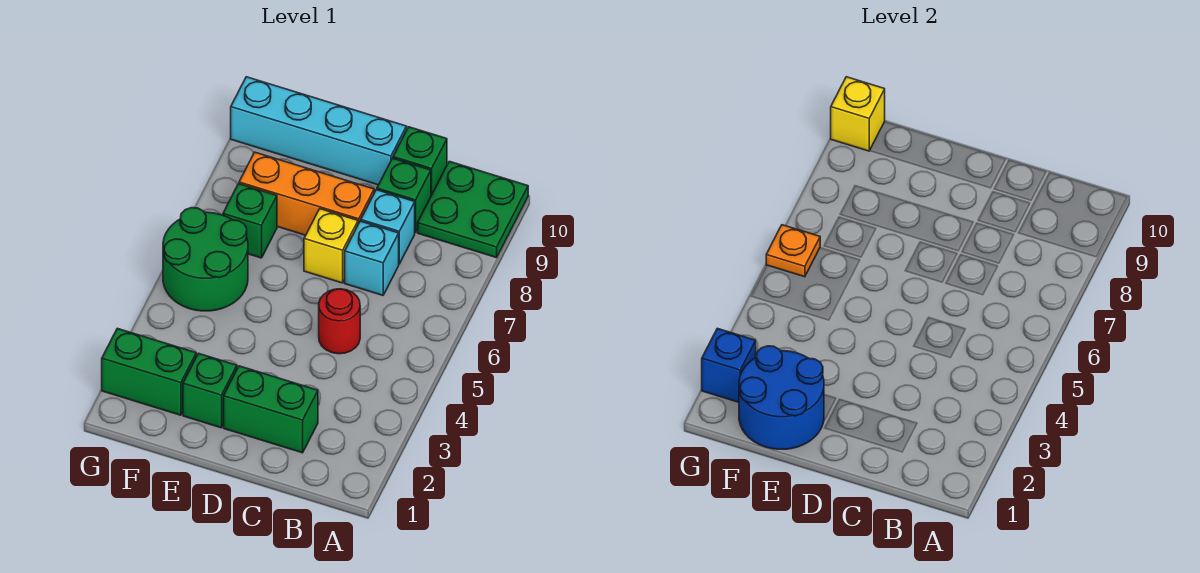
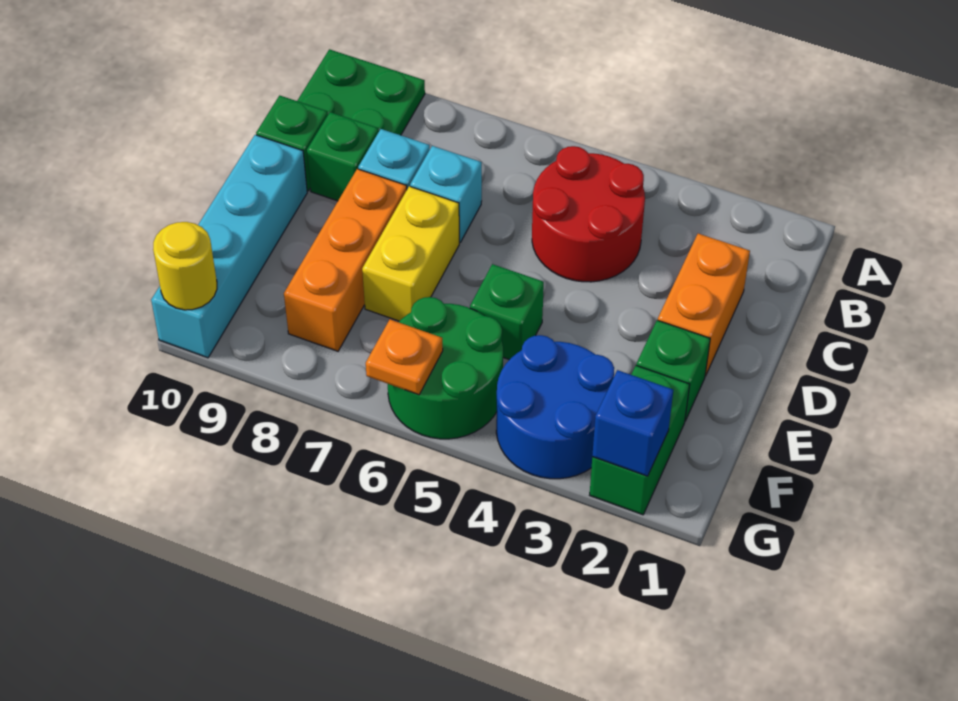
green brick C2:D2 level 1 -> orange brick C2:D2 level 1
red round brick C5 level 1 -> red round brick B4:C5 level 1
yellow brick D7 level 1 -> yellow brick D7:E7 level 1
blue round brick E1:F2 level 2 -> blue round brick F3:G4 level 1
green brick F7 level 1 -> green brick E5 level 1
yellow brick G10 level 2 -> yellow round brick G10 level 2

